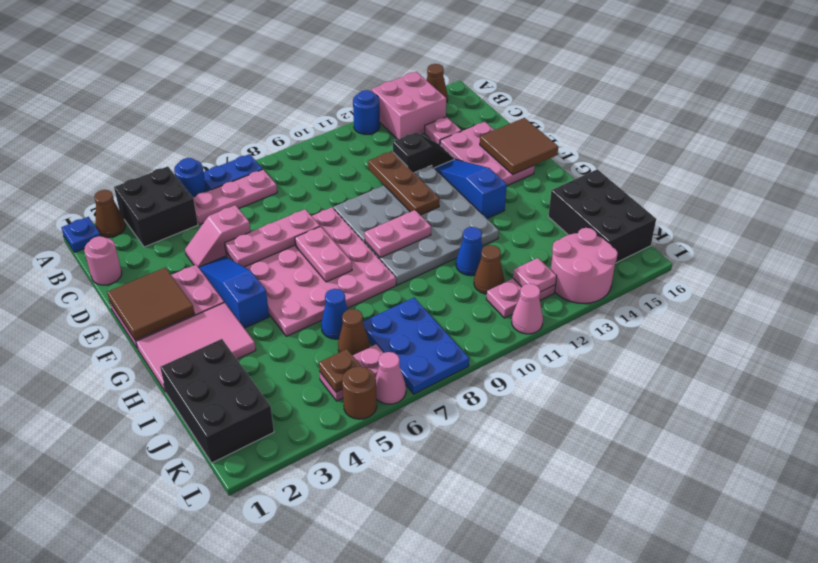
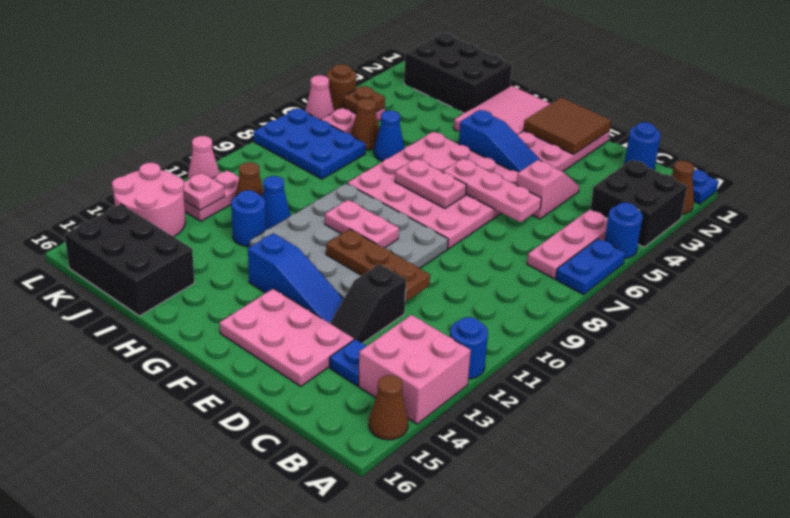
pink round brick C1 level 1 -> blue round brick C1 level 1
pink plate C14 level 1 -> blue plate C14 level 1
pink plate E5:E7 level 2 -> pink plate D6:F6 level 2
brown tile E15:F16 level 2 -> none
pink plate G9:G10 level 2 -> pink plate F10:G10 level 2
none -> blue round brick I12 level 1

